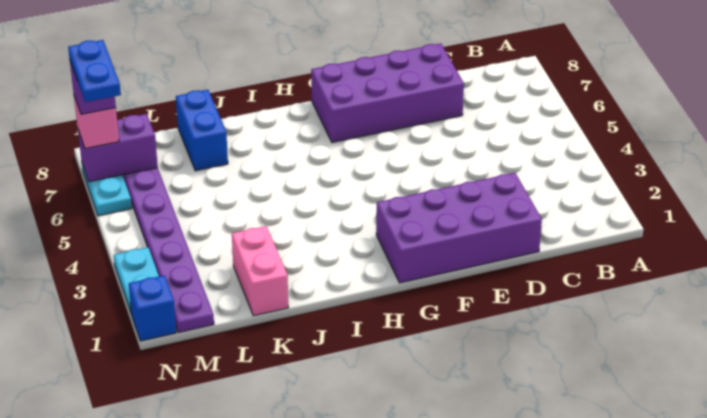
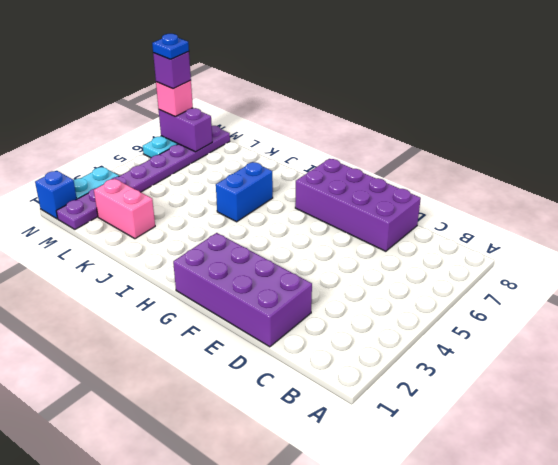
pink brick K1:K2 level 1 -> pink brick K2:L2 level 1
blue brick K7:K8 level 1 -> blue brick I5:I6 level 1
blue plate N6:N7 level 5 -> blue plate N7 level 5

